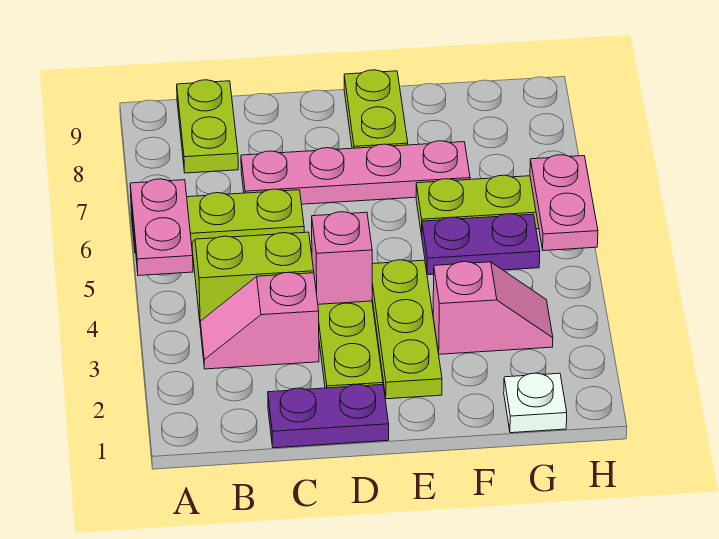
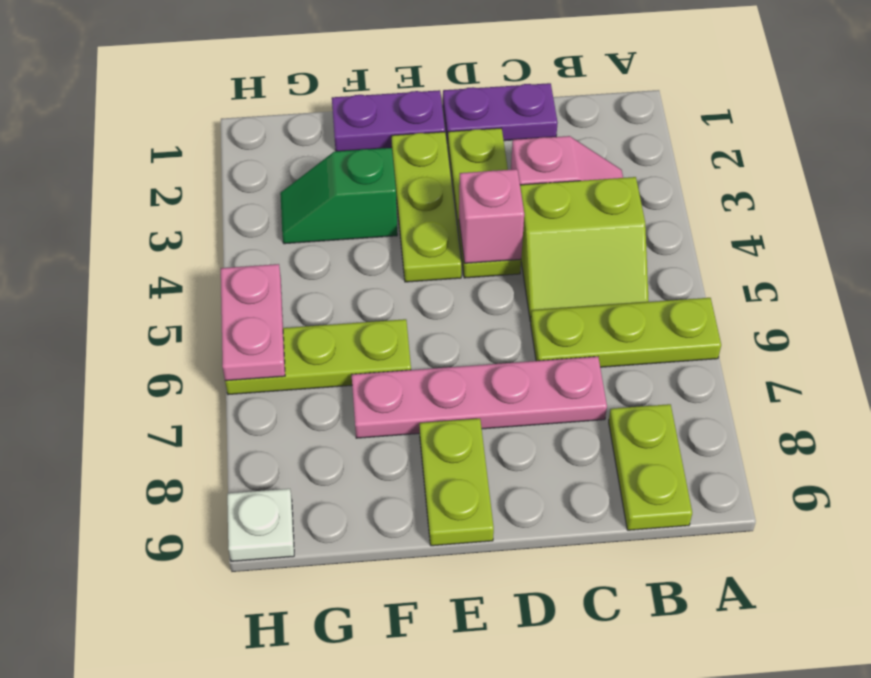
pink plate A5:A6 level 2 -> none
pink slope F3:G3 level 1 top F -> green slope F3:G3 level 1 top F
purple plate F5:G5 level 1 -> purple plate E1:F1 level 1
white plate G1 level 1 -> white plate H9 level 1

